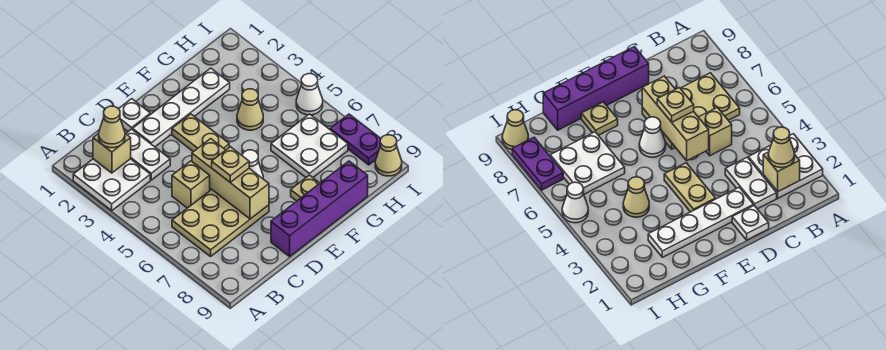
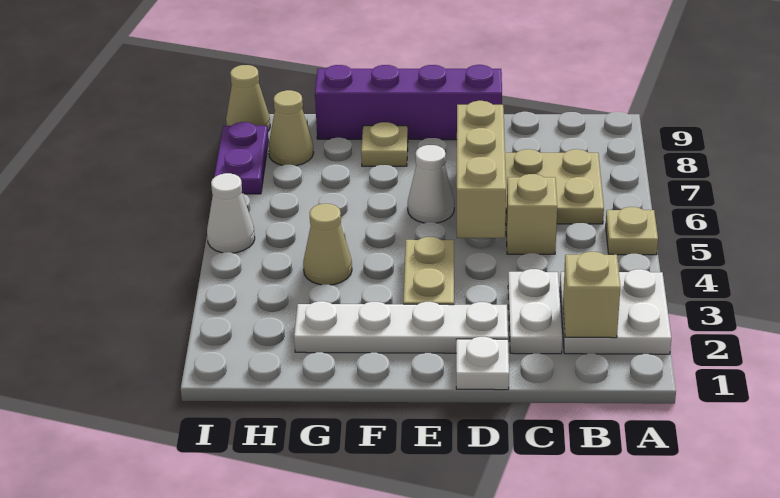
tan cone B2 level 3 -> tan cone H8 level 1
tan plate D6 level 3 -> tan plate A5 level 1
white plate G6:H7 level 1 -> none

